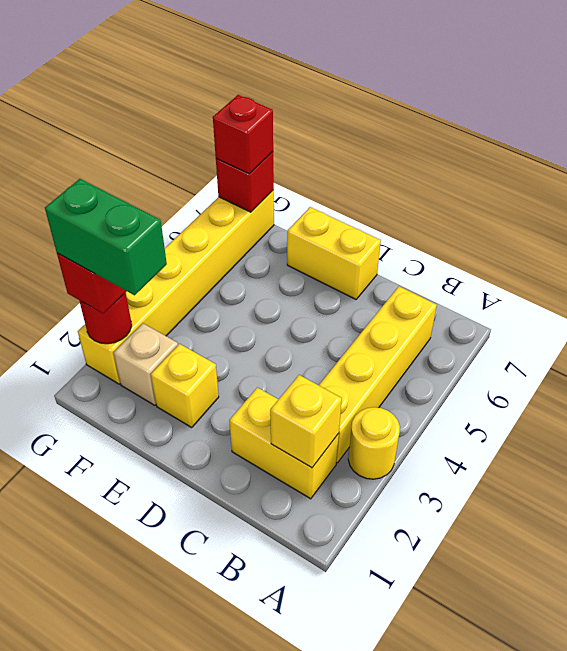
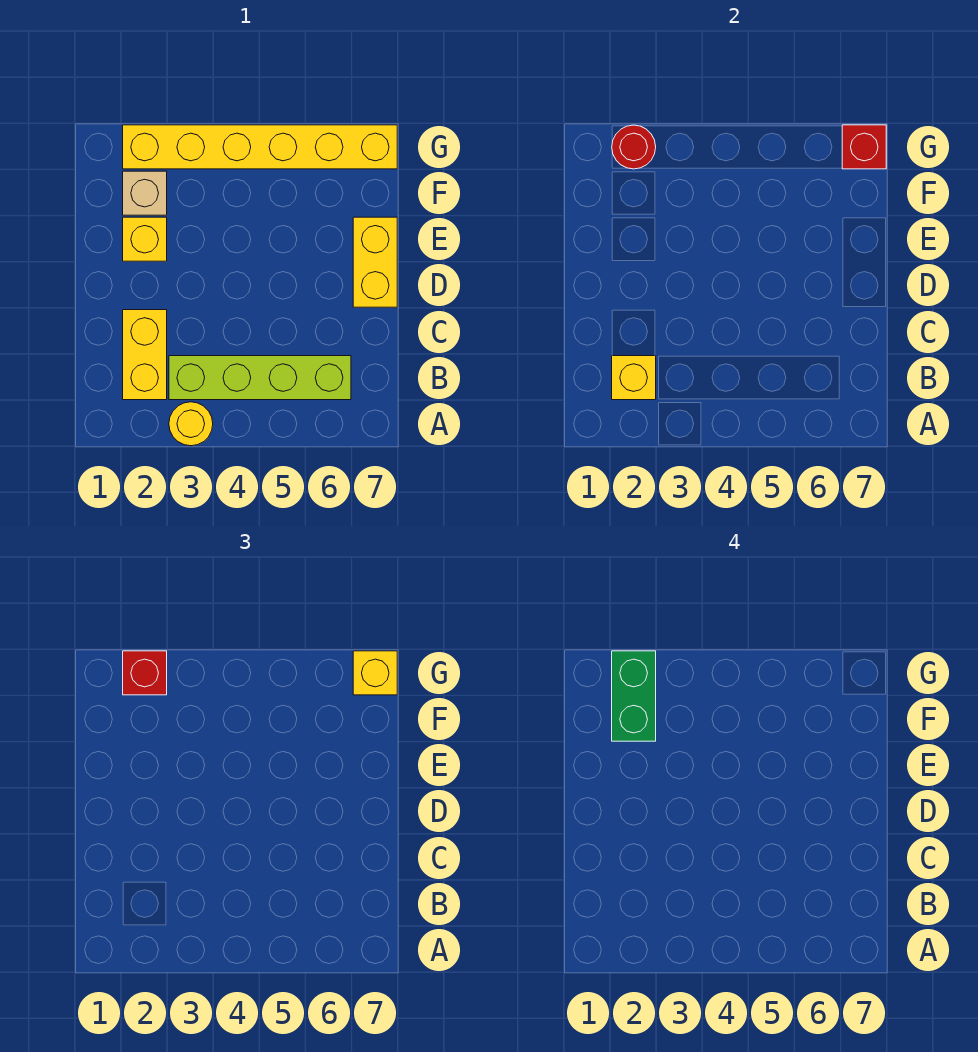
yellow brick B3:B6 level 1 -> lime brick B3:B6 level 1
red brick G7 level 3 -> yellow brick G7 level 3

